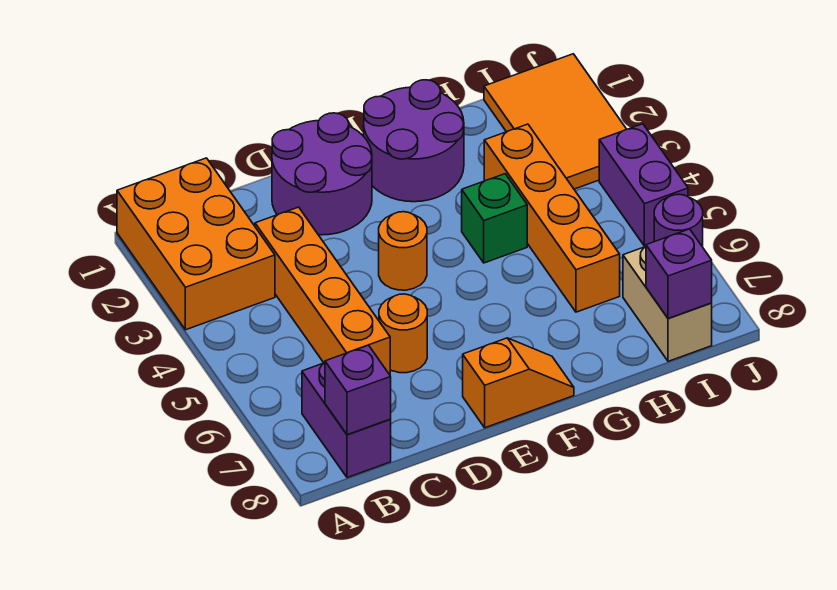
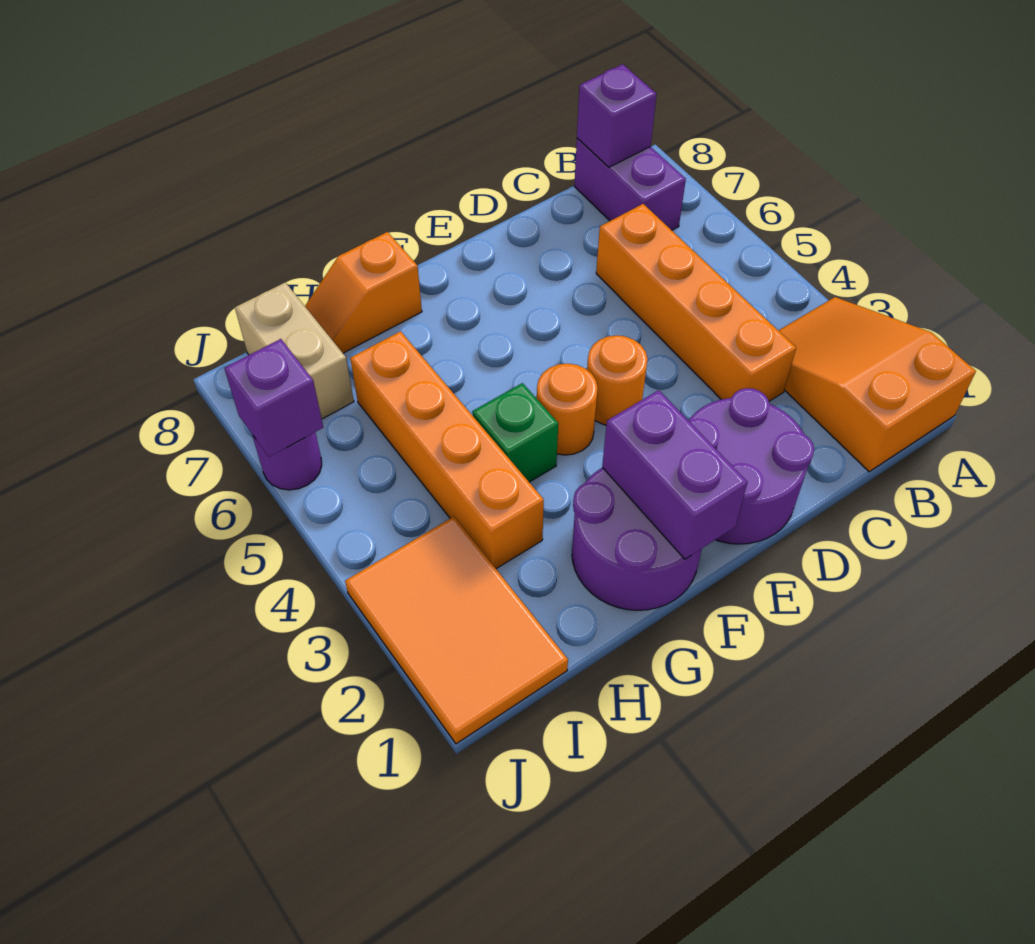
orange brick A1:B3 level 1 -> orange slope A1:B3 level 1 top 1
orange round brick D6 level 1 -> orange round brick F4 level 1
orange slope E8:F8 level 1 top E -> orange slope G8:H8 level 1 top G
purple brick I8 level 2 -> purple brick J6 level 2
purple brick J4:J5 level 1 -> purple brick F1:F2 level 2

